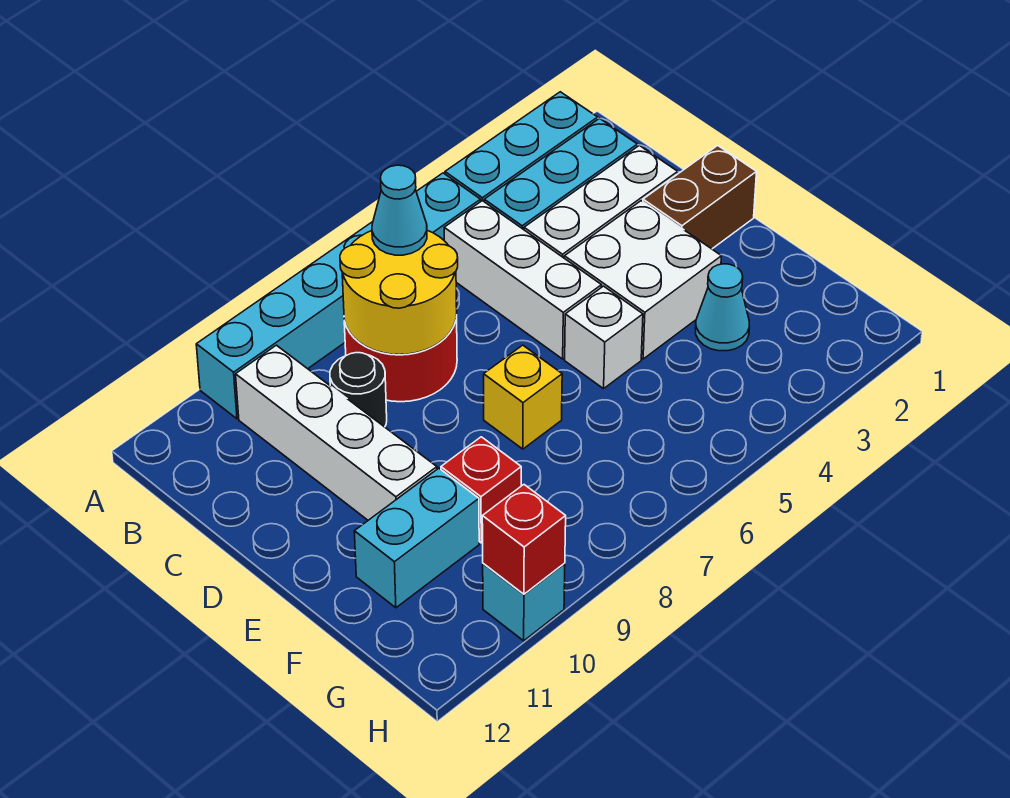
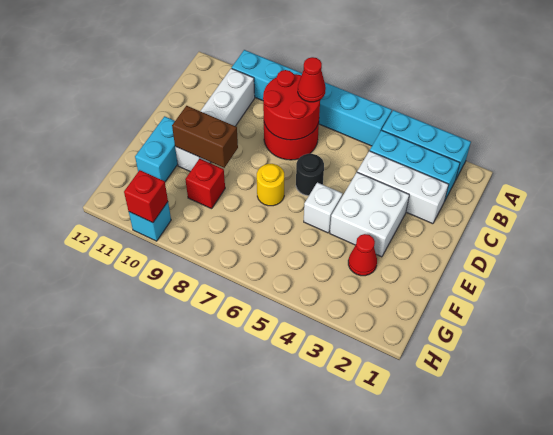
white brick B5:D5 level 1 -> none
yellow round brick B7:C8 level 2 -> red round brick B7:C8 level 2
cyan cone B7 level 3 -> red cone B7 level 3
black round brick C9 level 1 -> black round brick D6 level 1
brown brick D1:D2 level 1 -> brown brick E9:E10 level 2
yellow brick E7 level 1 -> yellow round brick E7 level 1
cyan cone F3 level 1 -> red cone F3 level 1
cyan brick F10:F11 level 1 -> cyan brick E11:F11 level 1

